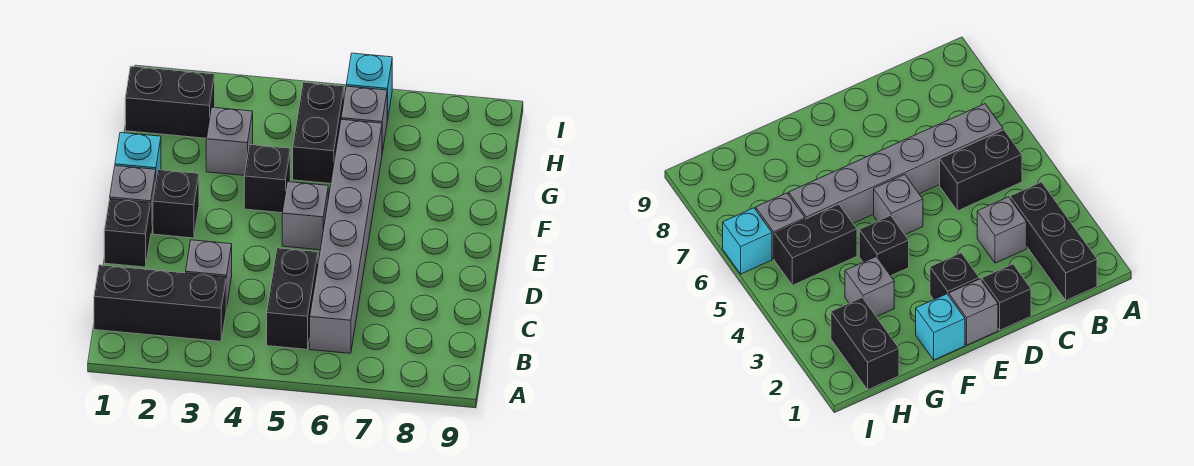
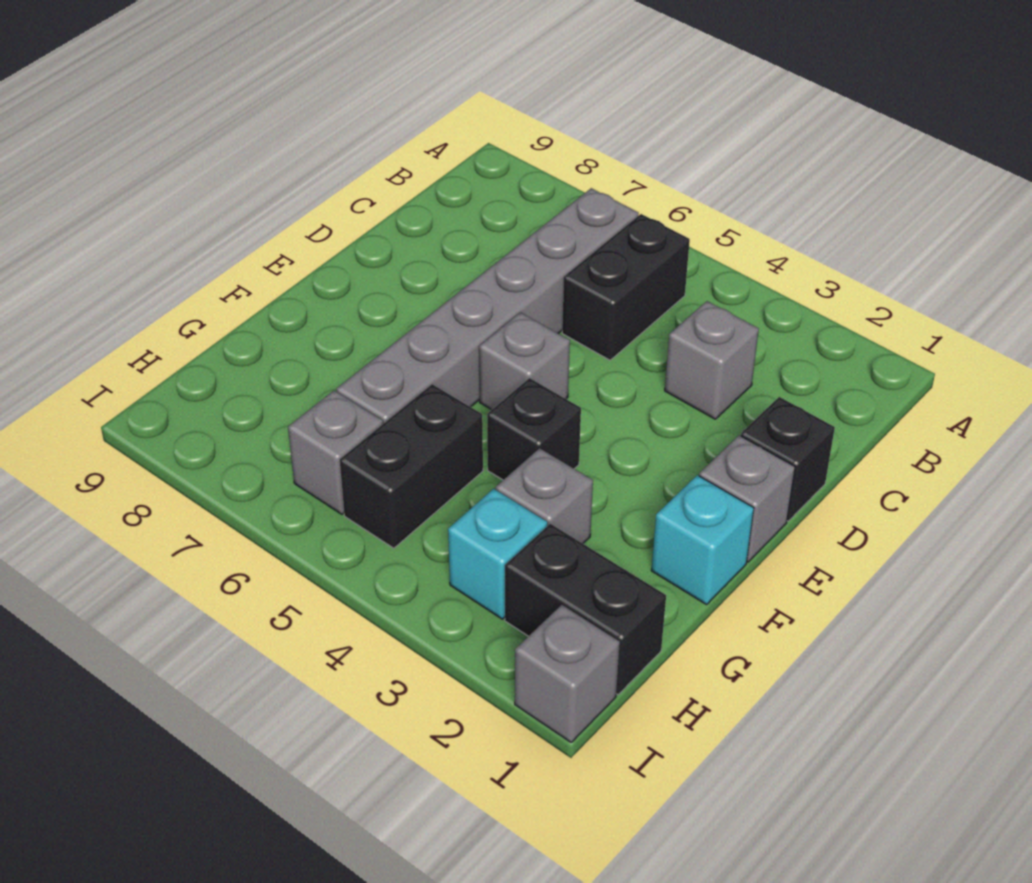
black brick B1:B3 level 1 -> none
black brick E2 level 1 -> none
none -> grey brick I1 level 1
cyan brick I6 level 1 -> cyan brick H3 level 1

